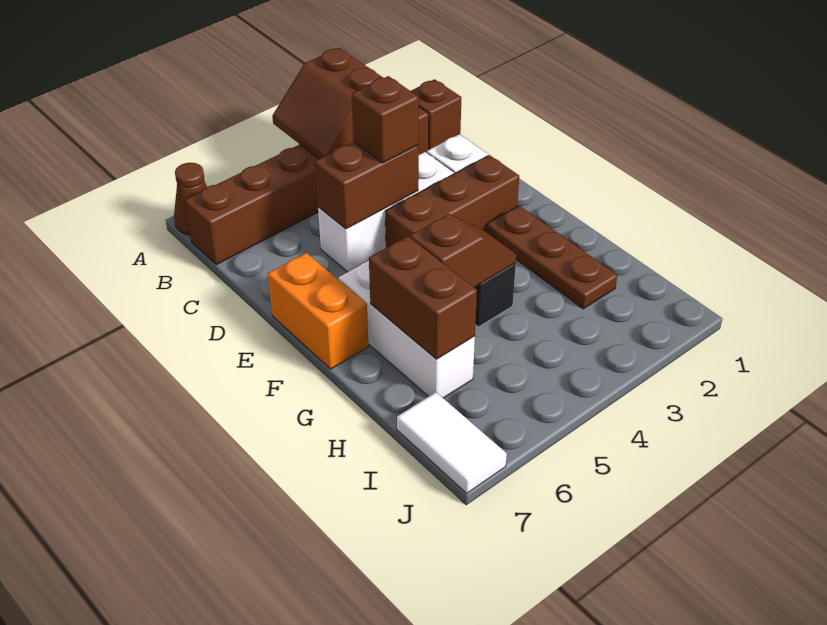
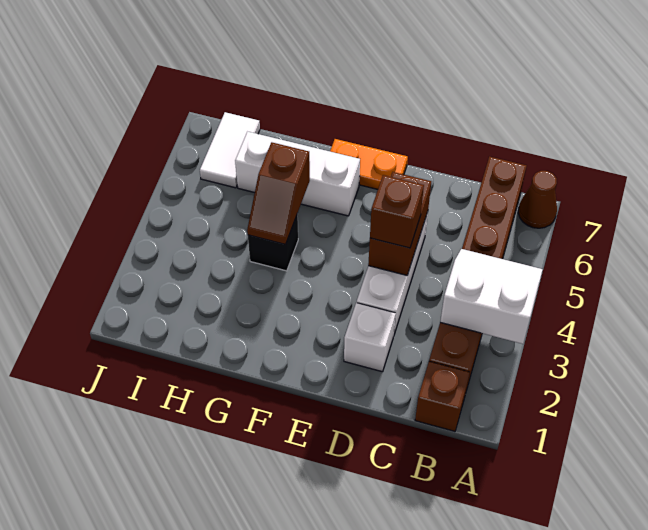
brown slope A3:B4 level 2 top 3 -> white slope A3:B4 level 2 top 3
brown brick E2:E4 level 1 -> none
orange brick E7:F7 level 1 -> orange plate E7:F7 level 1
brown plate F2:H2 level 1 -> none
brown brick G6:H6 level 2 -> none
white tile I7:J7 level 1 -> white tile I6:I7 level 1

